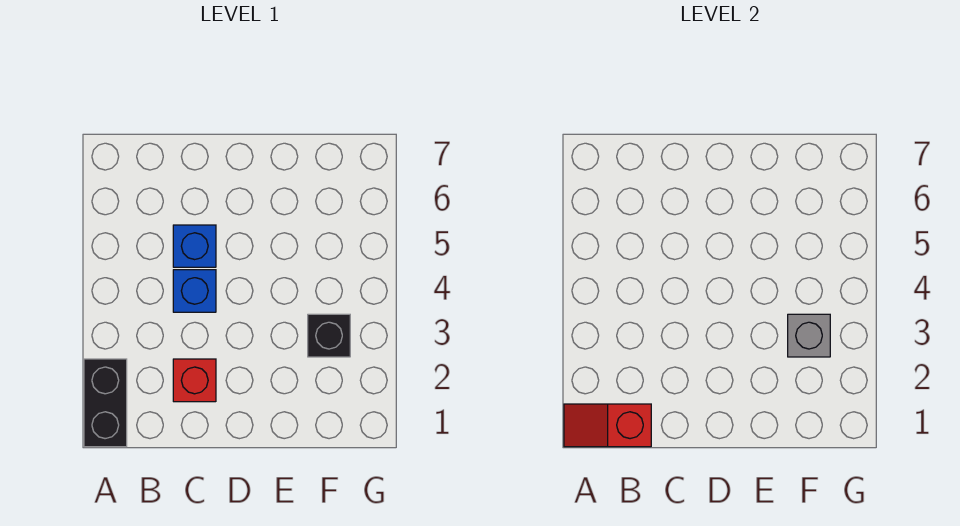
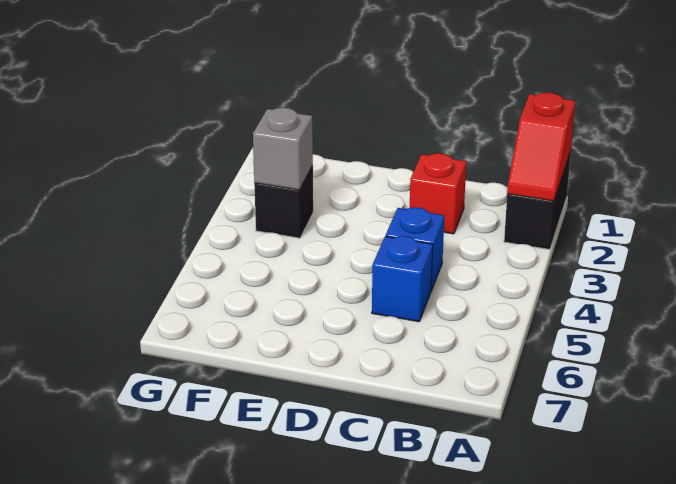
red slope A1:B1 level 2 top B -> red slope A1:A2 level 2 top 1

